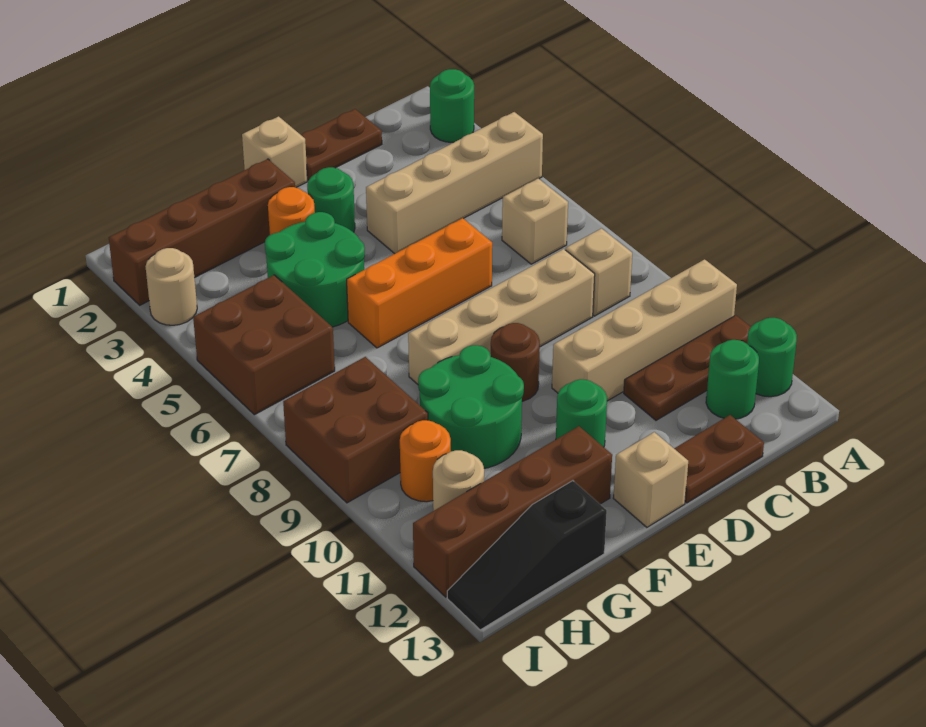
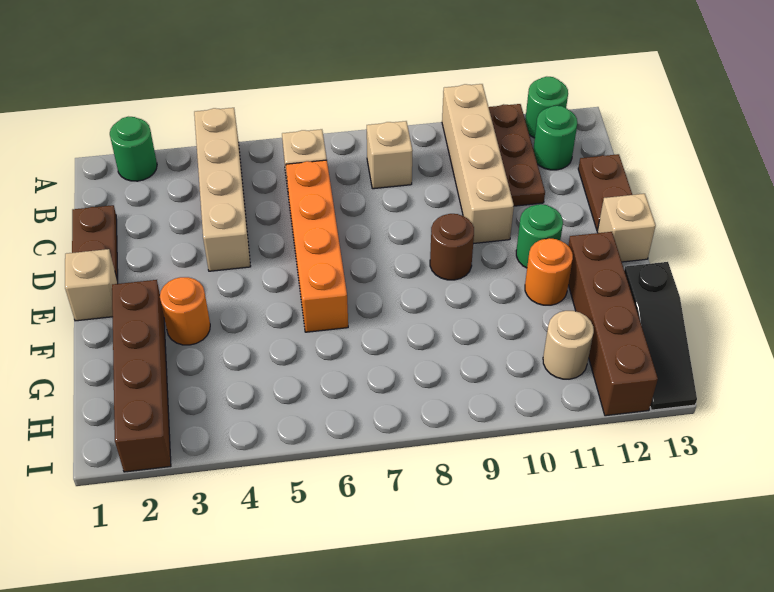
tan brick C8:F8 level 1 -> none
orange brick D6:F6 level 1 -> orange brick C6:F6 level 1
green round brick E3 level 1 -> none
green round brick F4:G5 level 1 -> none
green round brick F9:G10 level 1 -> none
brown brick H5:I6 level 1 -> none
brown brick H8:I9 level 1 -> none
orange round brick H10 level 1 -> orange round brick F11 level 1
tan round brick I3 level 1 -> none

